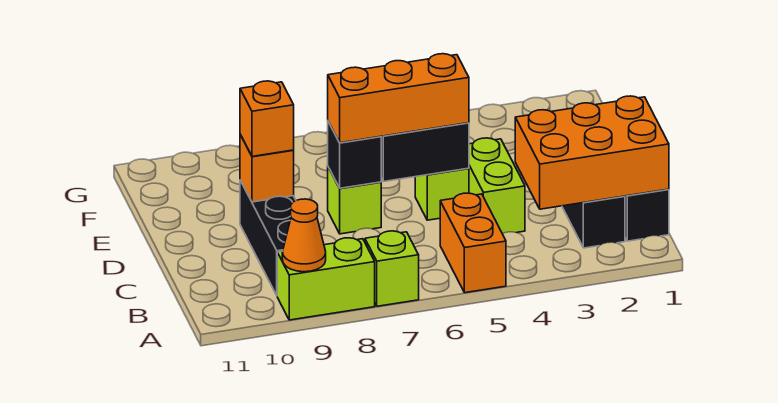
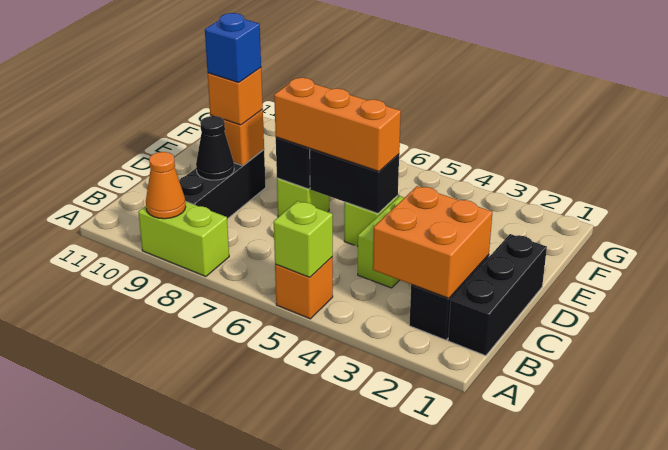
orange brick A5:B5 level 1 -> orange brick A5 level 1
lime brick A7 level 1 -> lime brick A5 level 2
orange brick B1:C3 level 2 -> orange brick B2:C3 level 2
none -> black cone C9 level 2
none -> blue brick D9 level 4

